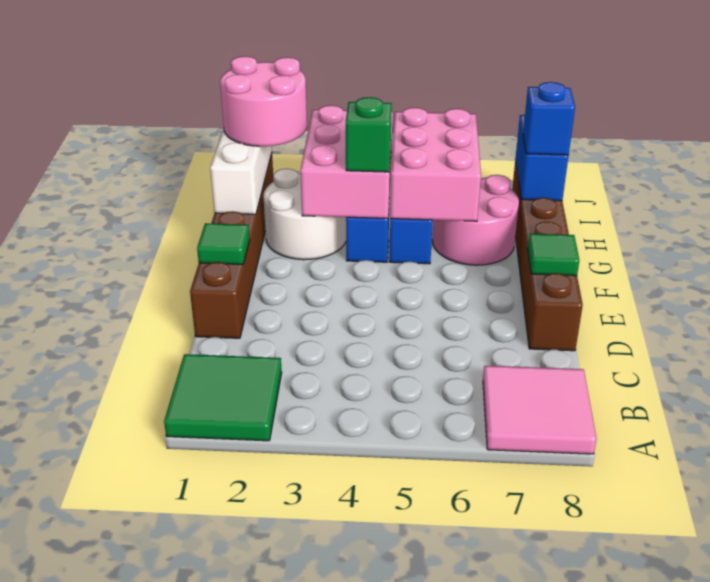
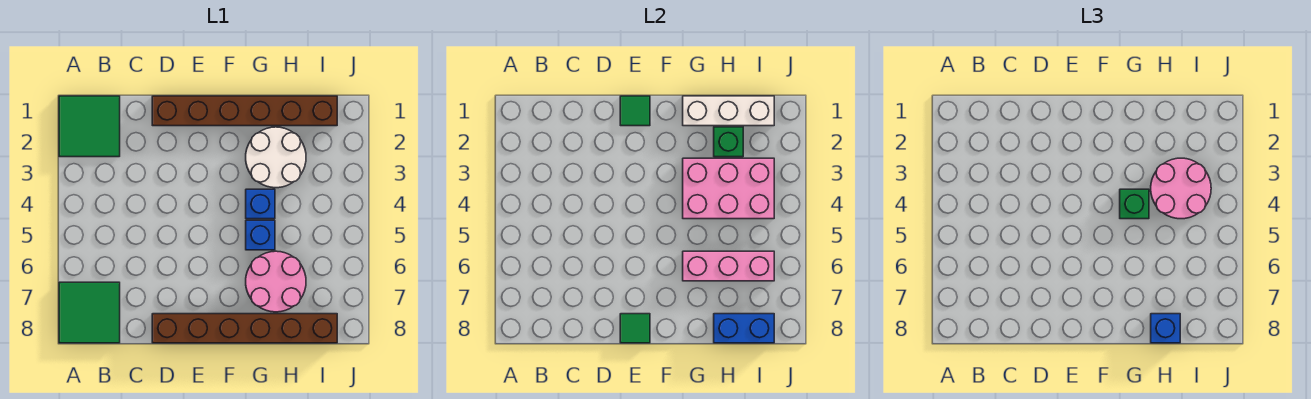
pink tile A7:B8 level 1 -> green tile A7:B8 level 1
pink brick G5:I6 level 2 -> pink brick G6:I6 level 2
pink round brick H1:I2 level 3 -> pink round brick H3:I4 level 3
none -> green brick H2 level 2

